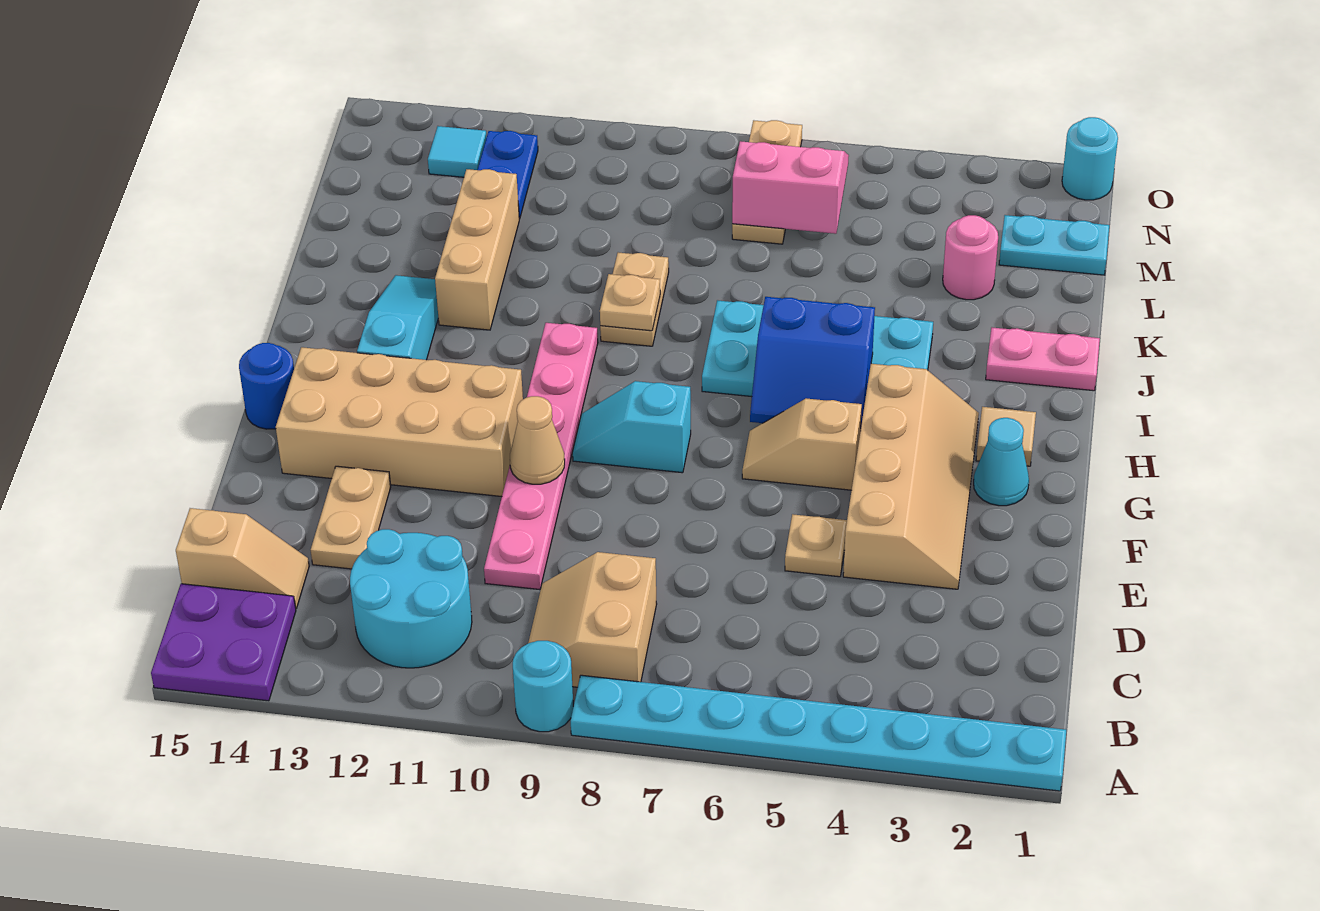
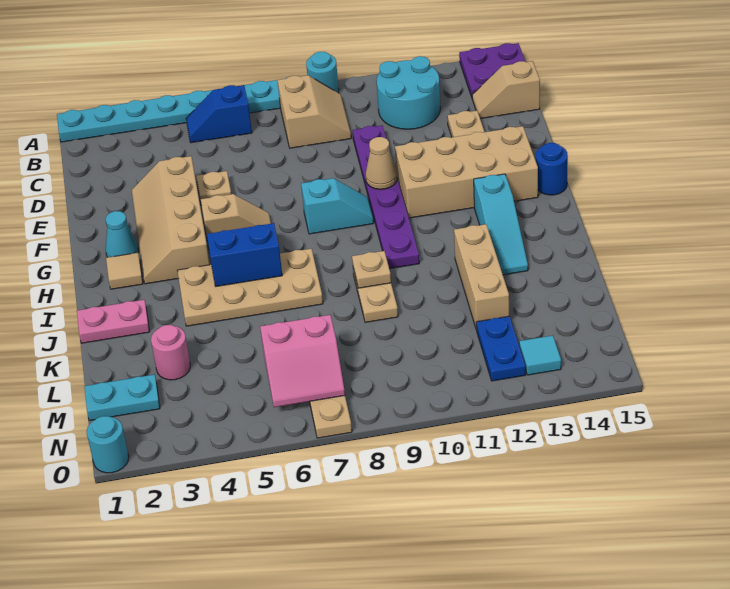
none -> blue slope B5:B6 level 1 top 6
pink plate D10:I10 level 1 -> purple plate D10:I10 level 1
cyan plate I4:J7 level 1 -> tan plate I4:J7 level 1

